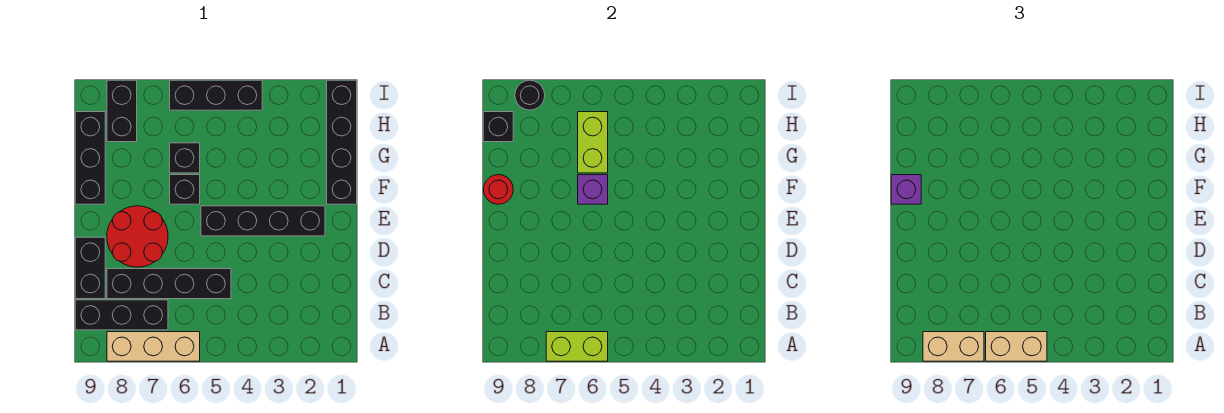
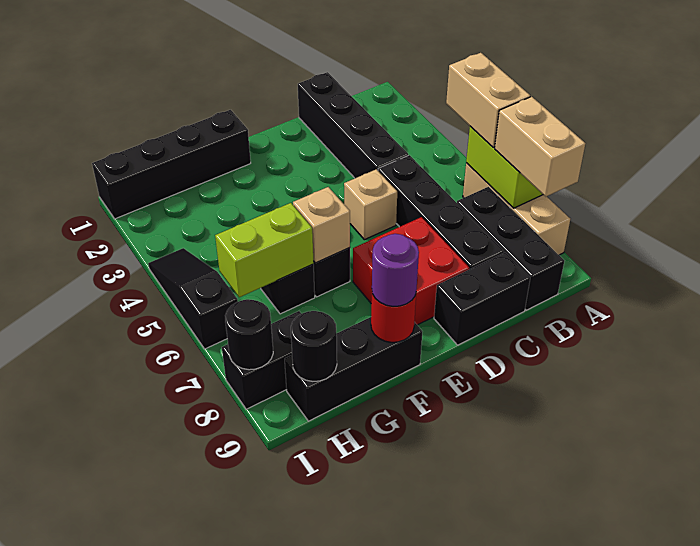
none -> tan brick D5 level 1
red round brick D7:E8 level 1 -> red brick D7:E8 level 1
black brick E2:E5 level 1 -> black brick C1:C4 level 1
purple brick F6 level 2 -> tan brick F6 level 2
purple brick F9 level 3 -> purple round brick F9 level 3
black brick H9 level 2 -> black round brick H9 level 2
black brick I4:I6 level 1 -> black slope I4:I6 level 1 top 6

